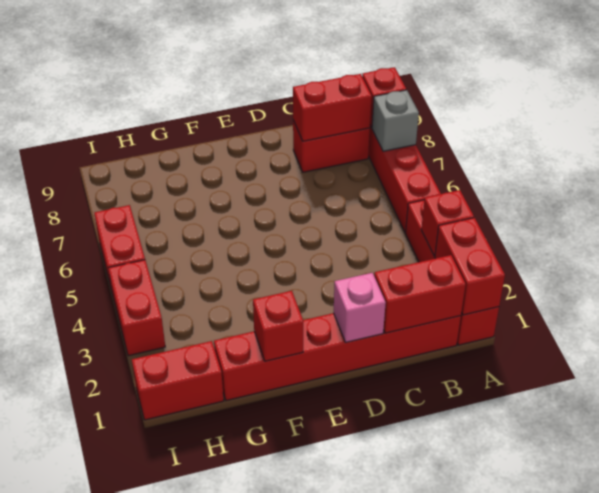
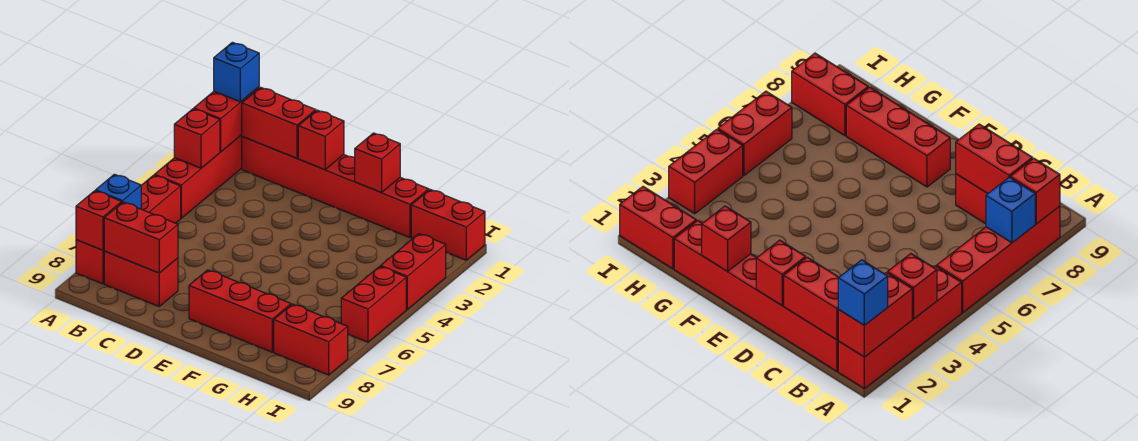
none -> blue brick A1 level 3
grey brick A7 level 2 -> blue brick A7 level 2
pink brick D1 level 2 -> red brick D1 level 2
none -> red brick E8:G8 level 1
none -> red brick H8:I8 level 1

